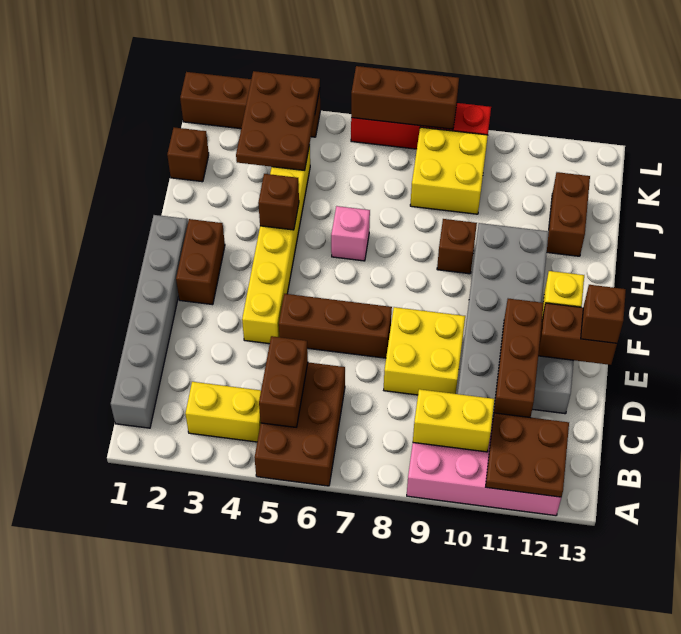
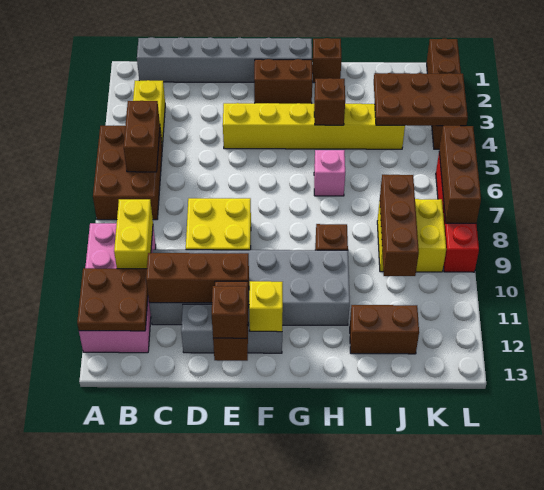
brown brick A5:C6 level 1 -> brown brick A5:B7 level 1
brown brick B5:C5 level 2 -> brown brick B5:B6 level 2
brown brick E5:E7 level 1 -> brown brick J8:J10 level 2
brown brick J1 level 1 -> brown brick H1 level 1

